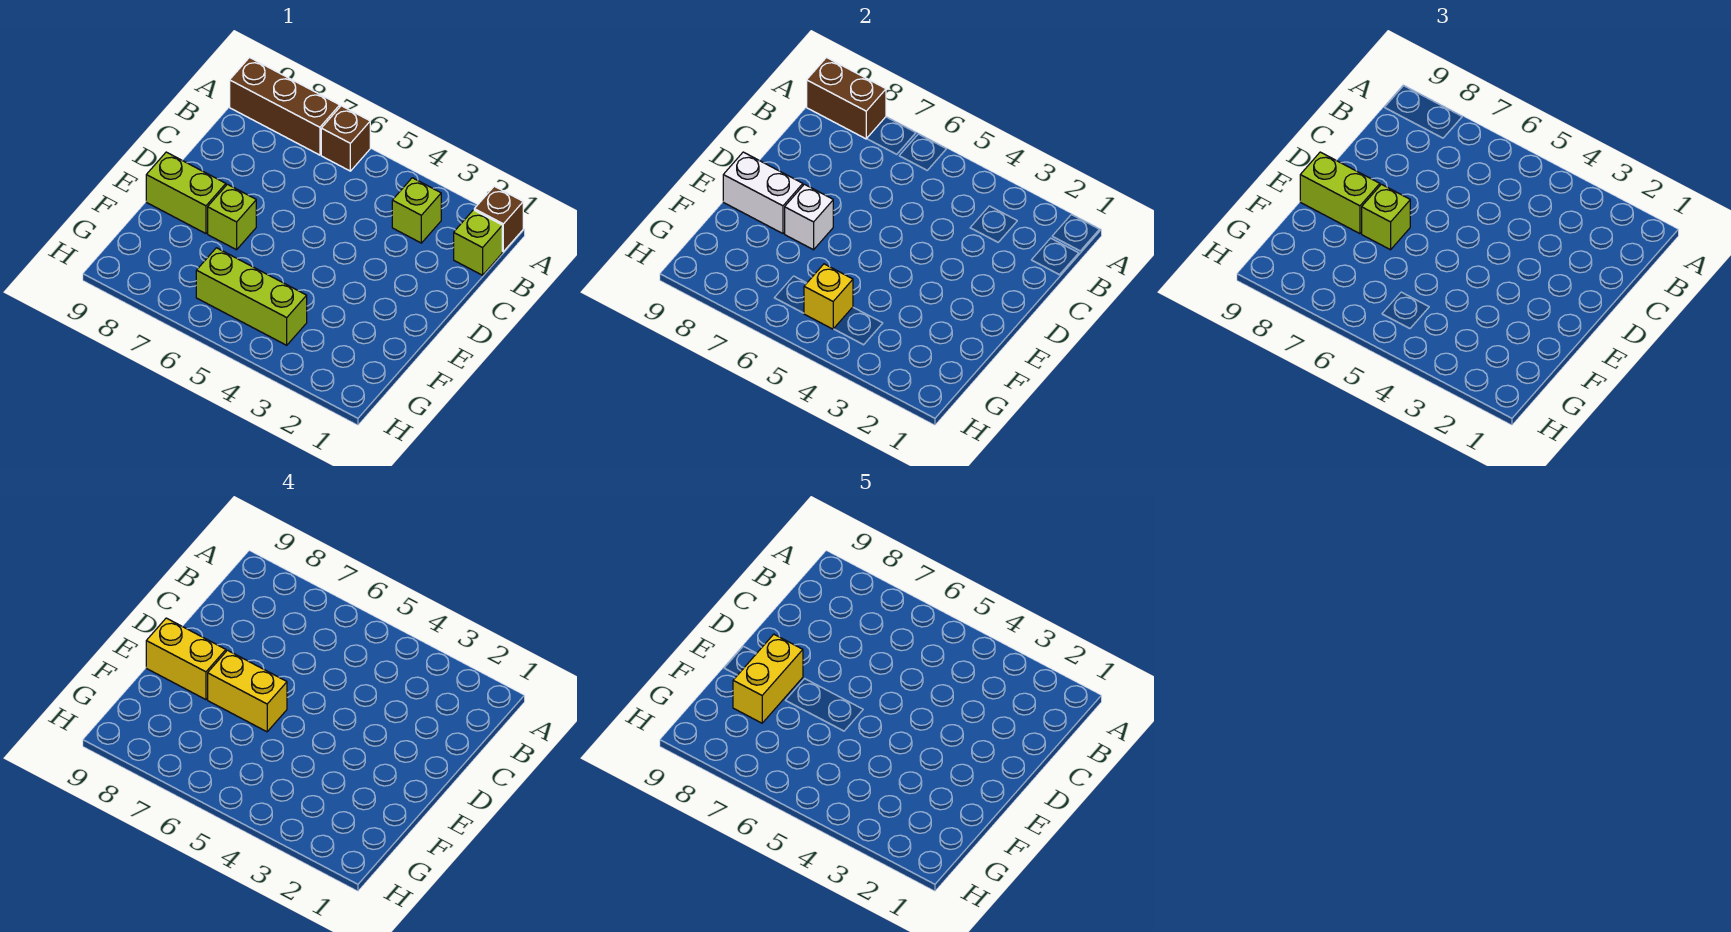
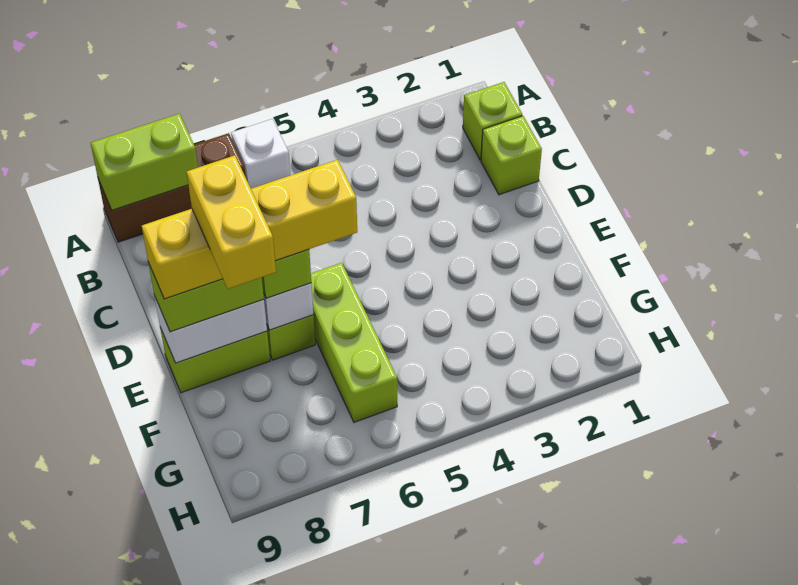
brown brick A1 level 1 -> none
brown brick A6 level 1 -> white brick A6 level 1
brown brick A8:A9 level 2 -> lime brick A8:A9 level 2
lime brick B3 level 1 -> lime brick C1 level 1
lime brick G4:G6 level 1 -> lime brick E6:G6 level 1
yellow brick G5 level 2 -> none

